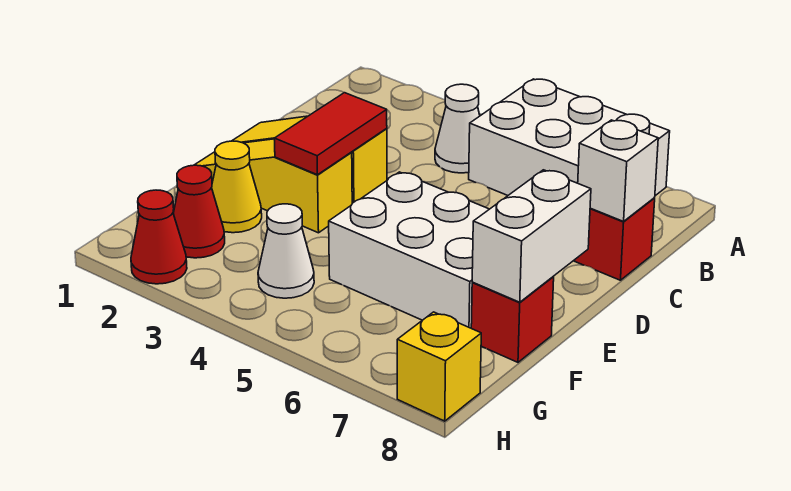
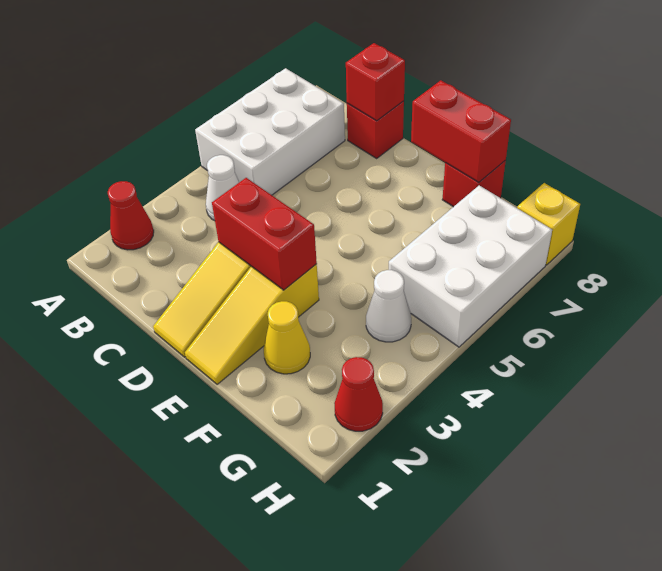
white brick C8 level 2 -> red brick C8 level 2
red tile D3:E3 level 2 -> red brick D3:E3 level 2
white brick E5:F7 level 1 -> white brick G5:H7 level 1
white brick E8:F8 level 2 -> red brick E8:F8 level 2
red cone G2 level 1 -> red cone A2 level 1

